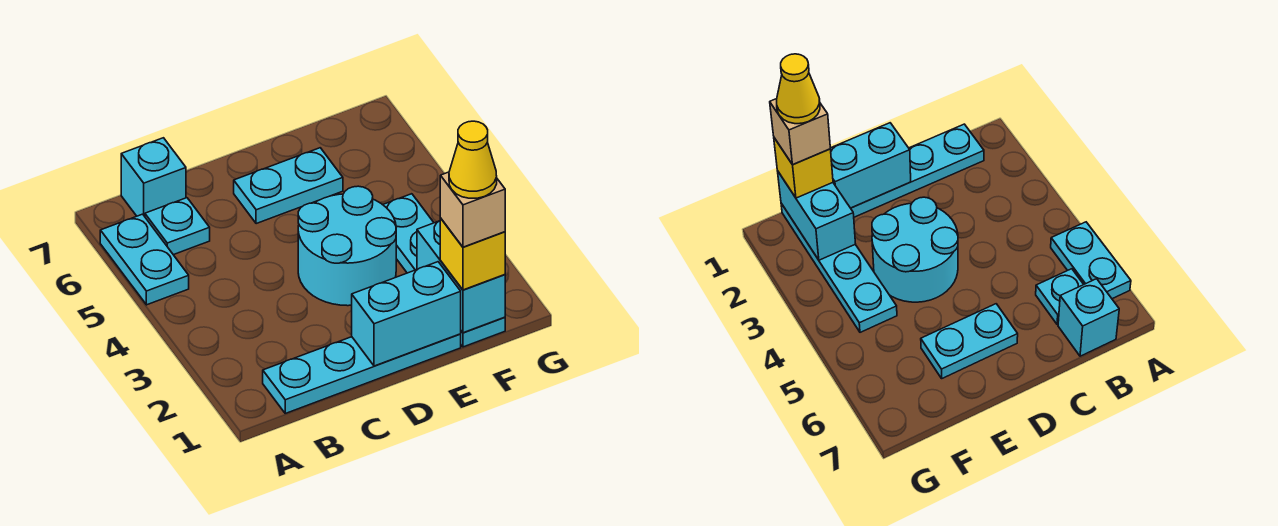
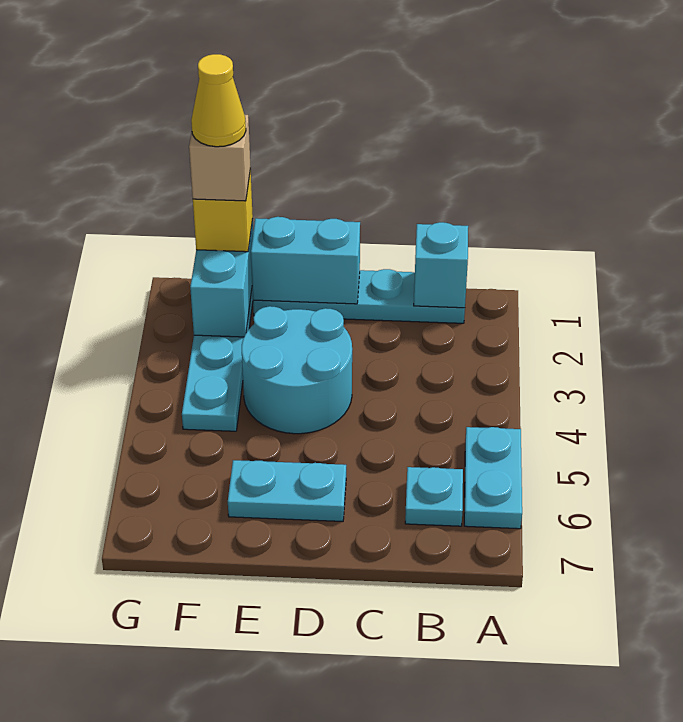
cyan brick B7 level 1 -> cyan brick B1 level 2

